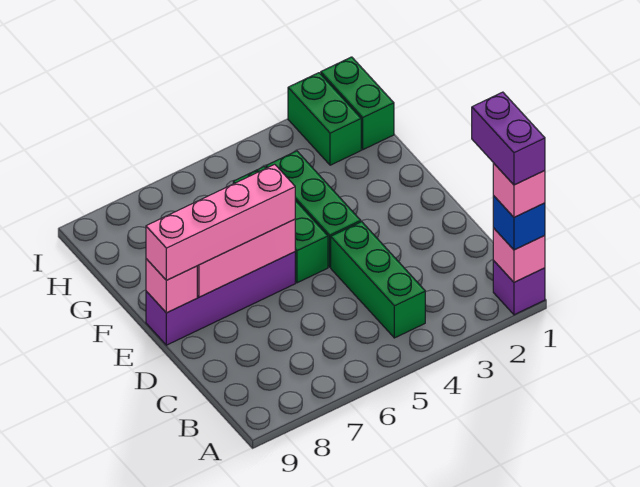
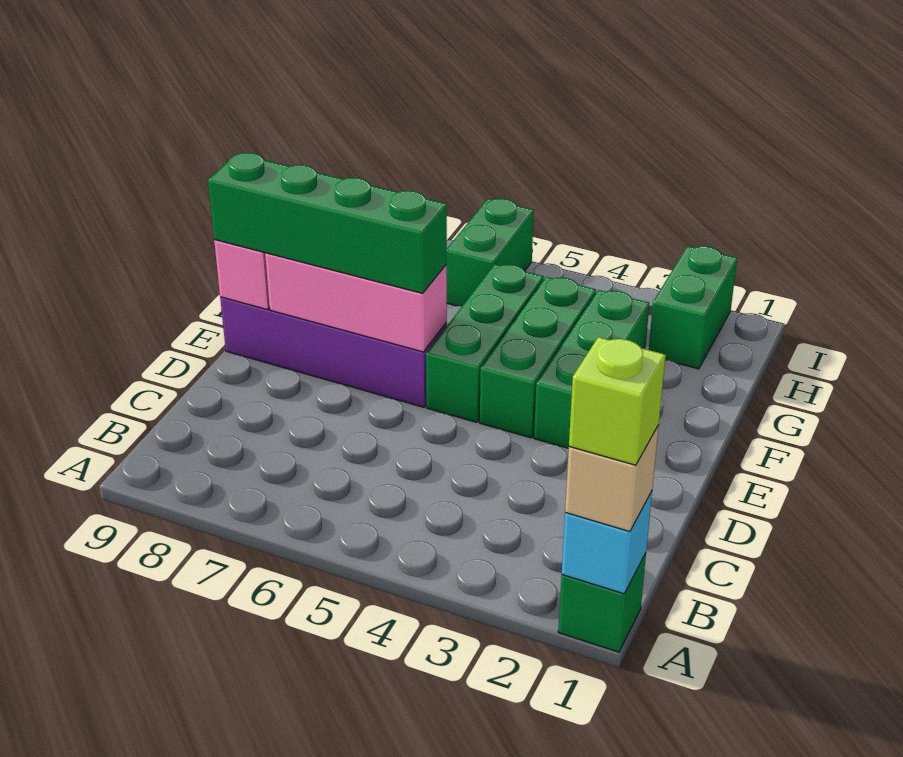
purple brick A1 level 1 -> green brick A1 level 1
pink brick A1 level 2 -> cyan brick A1 level 2
blue brick A1 level 3 -> tan brick A1 level 3
pink brick A1 level 4 -> lime brick A1 level 4
purple brick A1:B1 level 5 -> none
green brick B4:D4 level 1 -> green brick E3:G3 level 1
pink brick E6:E9 level 3 -> green brick E6:E9 level 3
green brick H1:I1 level 1 -> green brick H6:I6 level 1

